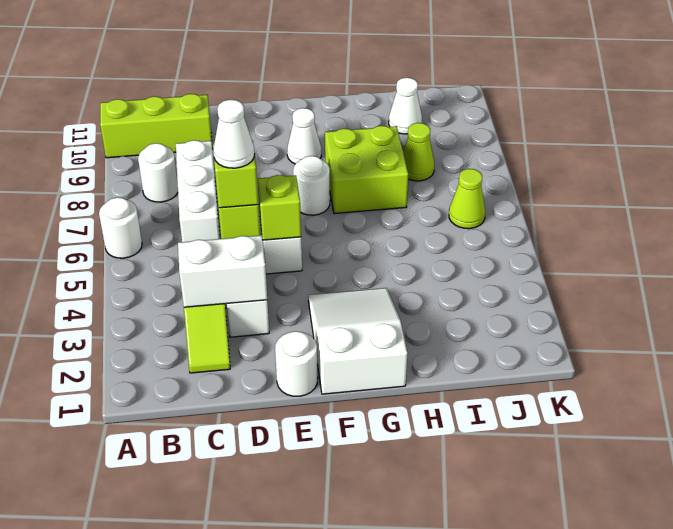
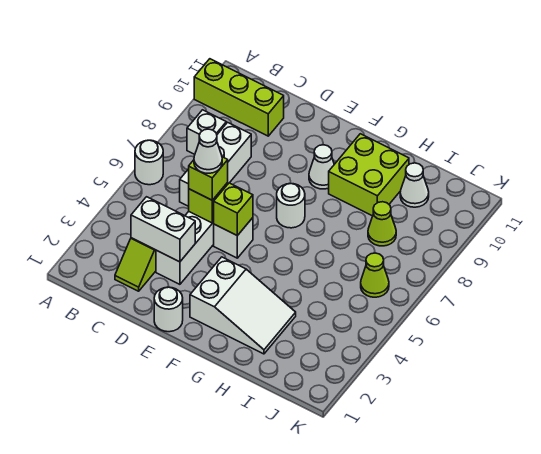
white round brick B8 level 1 -> white brick B8 level 1
white slope F1:G3 level 1 top 1 -> white slope F2:H3 level 1 top F
lime brick G7:H8 level 1 -> lime brick G9:H10 level 1

